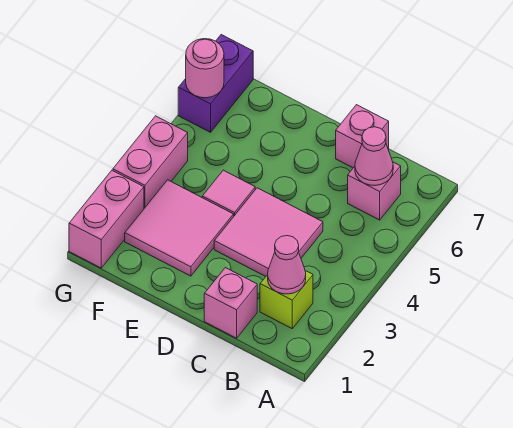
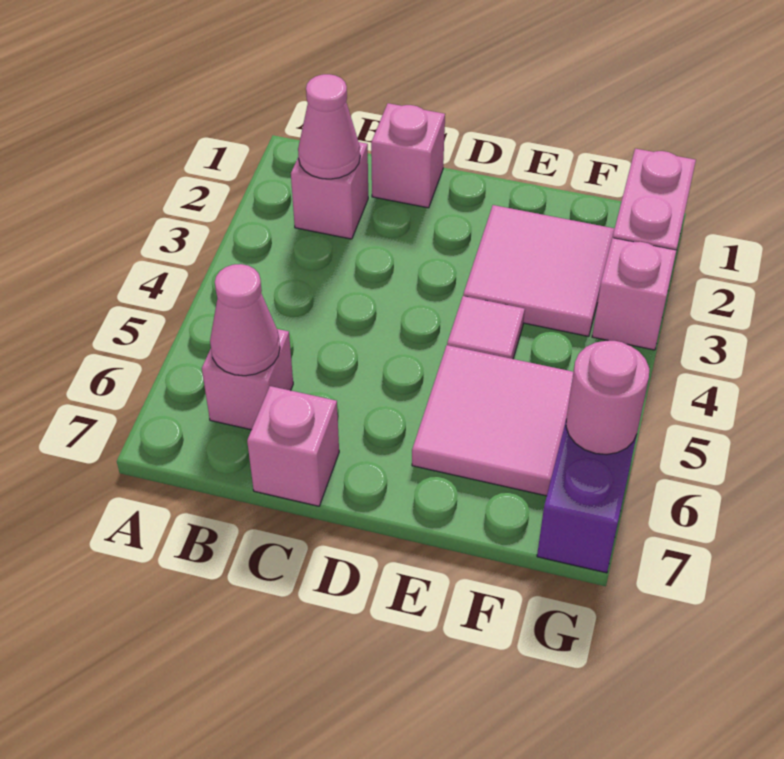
lime brick B2 level 1 -> pink brick B2 level 1
pink tile C3:D4 level 1 -> pink tile E5:F6 level 1
pink brick G3:G4 level 1 -> pink brick G3 level 1

